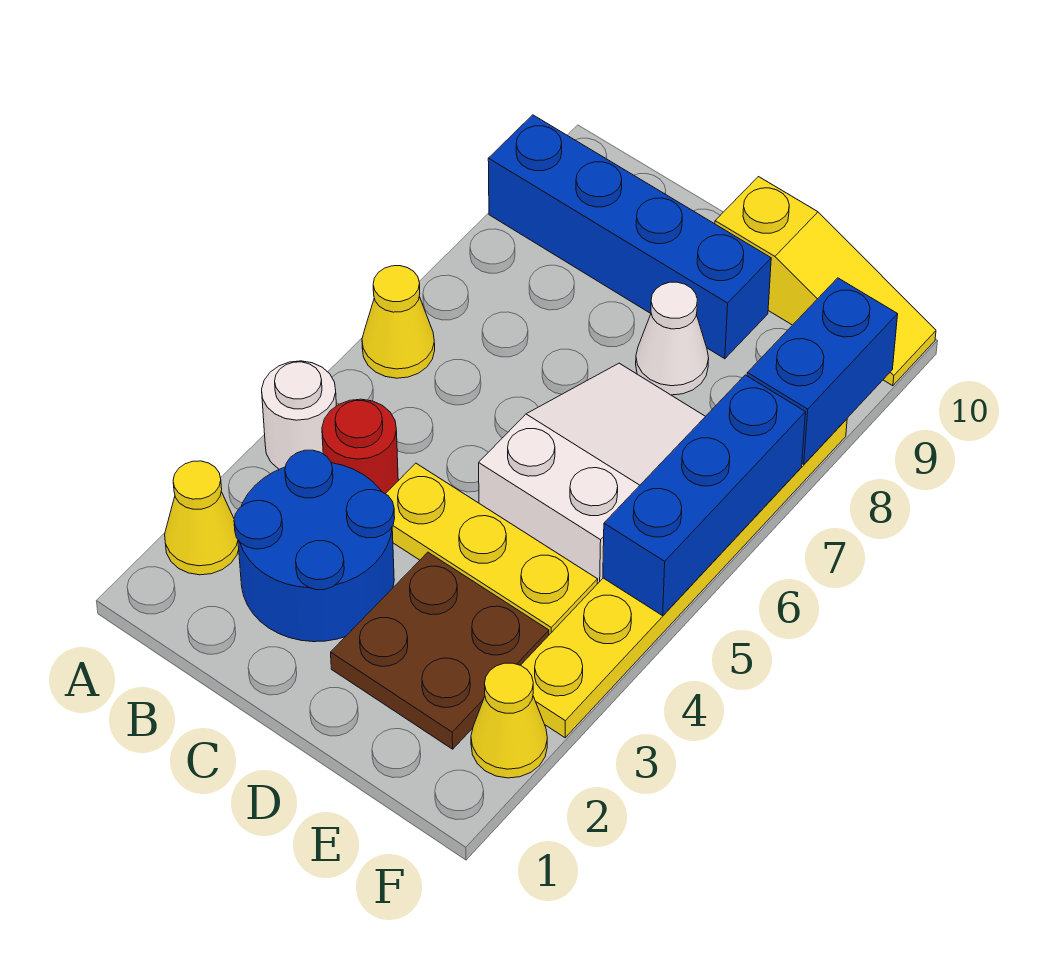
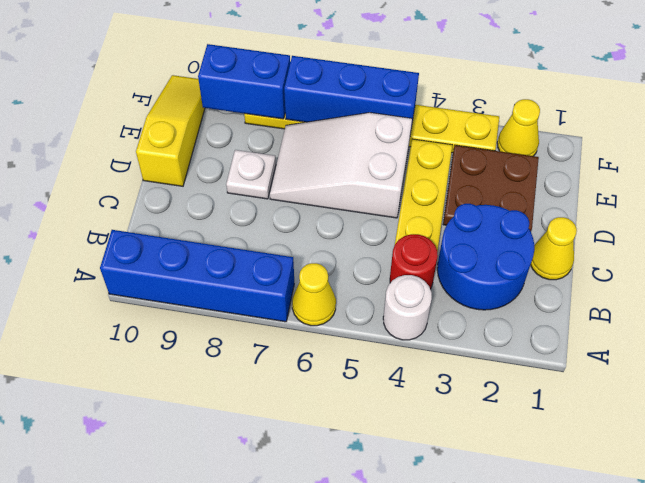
yellow cone A2 level 1 -> yellow cone C1 level 1
blue brick A9:D9 level 1 -> blue brick A7:A10 level 1
white cone D8 level 1 -> white plate D8 level 1

